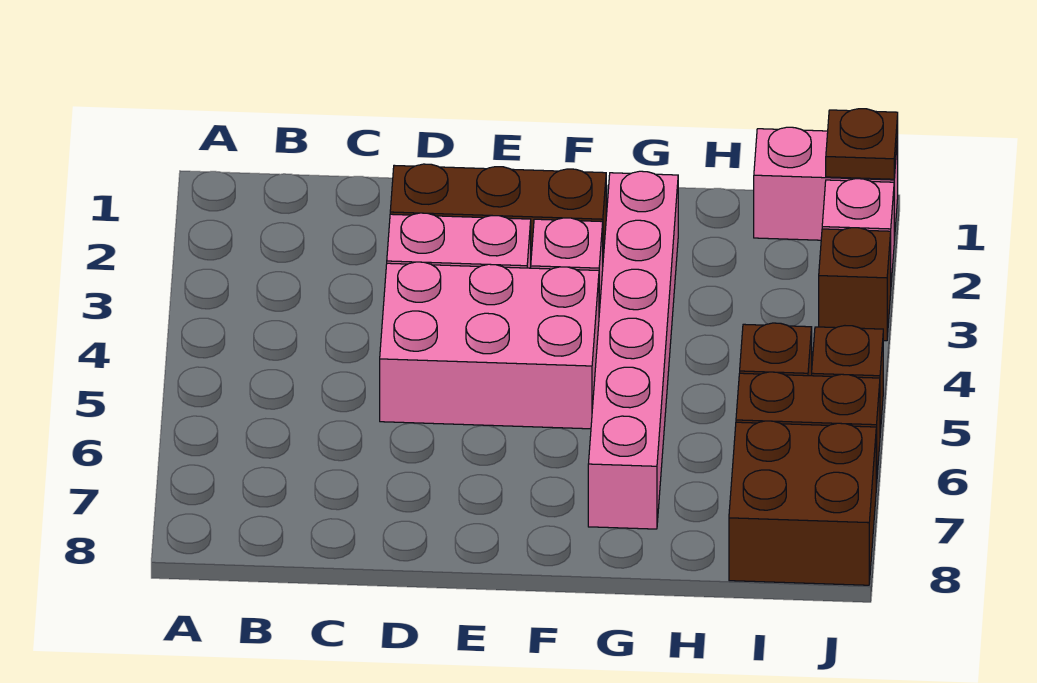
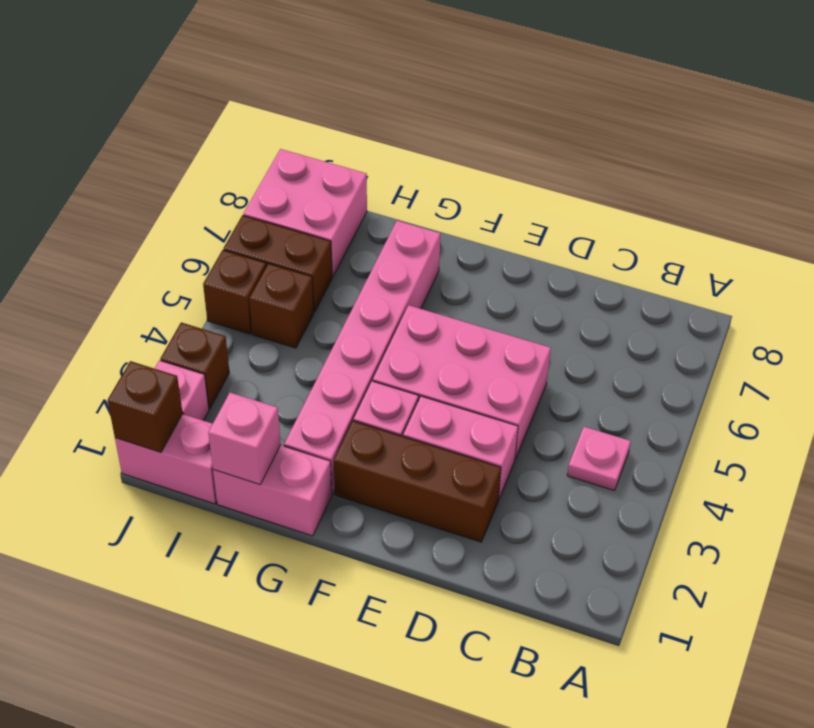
none -> pink plate B4 level 1
none -> pink brick G1:H1 level 1
none -> pink brick H1 level 2
brown brick I7:J8 level 1 -> pink brick I7:J8 level 1
brown plate J1 level 2 -> brown brick J1 level 2

